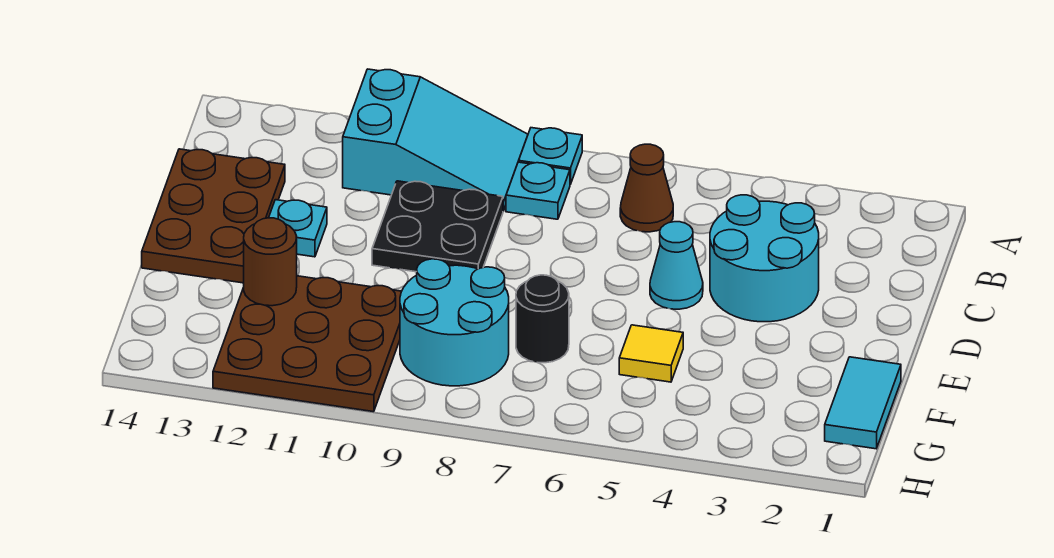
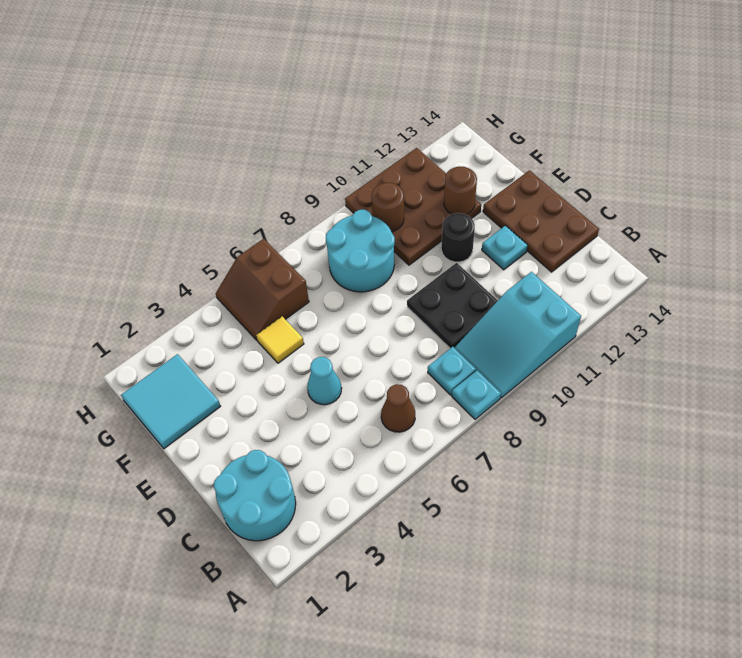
cyan round brick C3:D4 level 1 -> cyan round brick B1:C2 level 1
cyan tile F1:G1 level 1 -> cyan tile F1:G2 level 1
black round brick F7 level 1 -> black round brick E11 level 1
none -> brown slope G5:H6 level 1 top 6
none -> brown round brick G10 level 2

